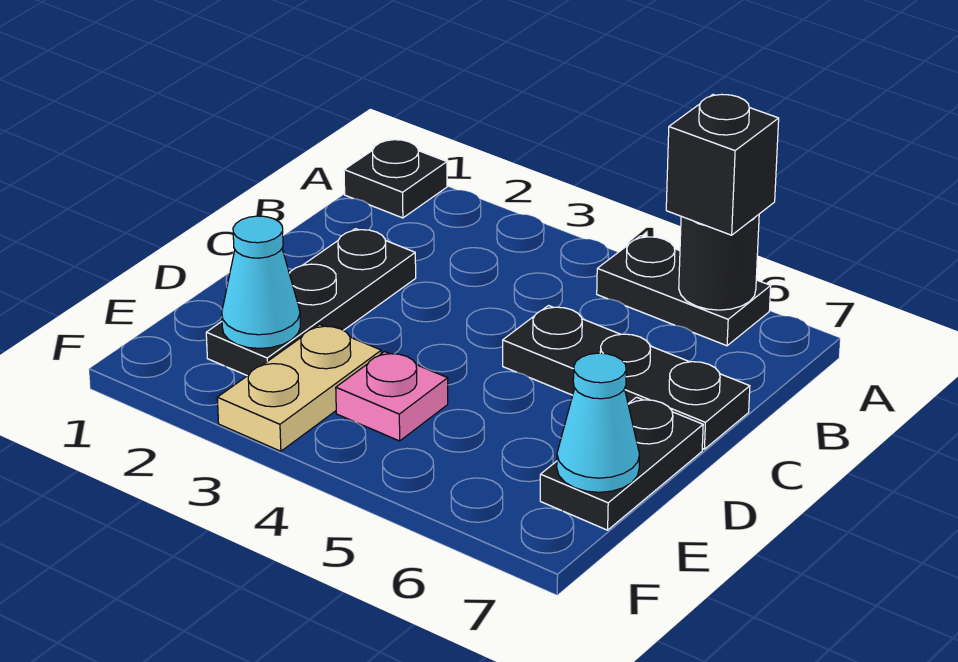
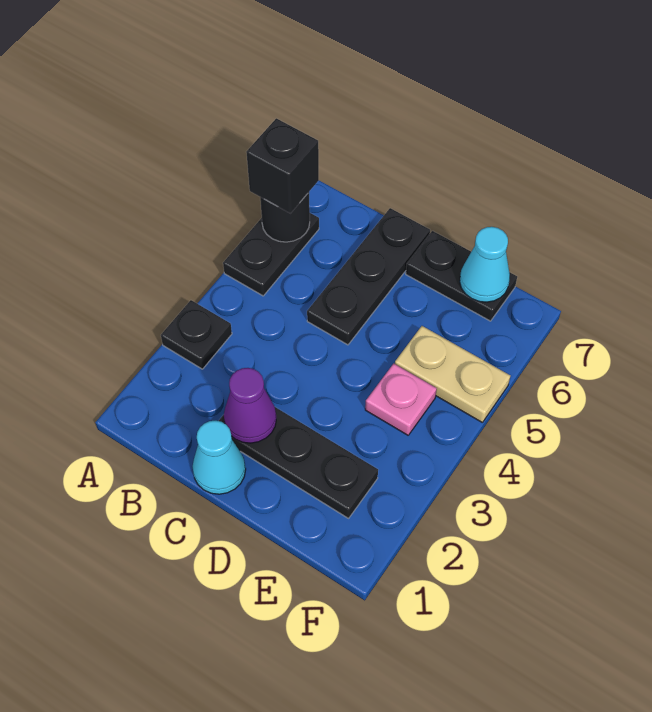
black plate A1 level 1 -> black plate A3 level 1
none -> purple cone C2 level 2
cyan cone E2 level 2 -> cyan cone C1 level 1
tan plate E3:F3 level 1 -> tan plate E5:F5 level 1

